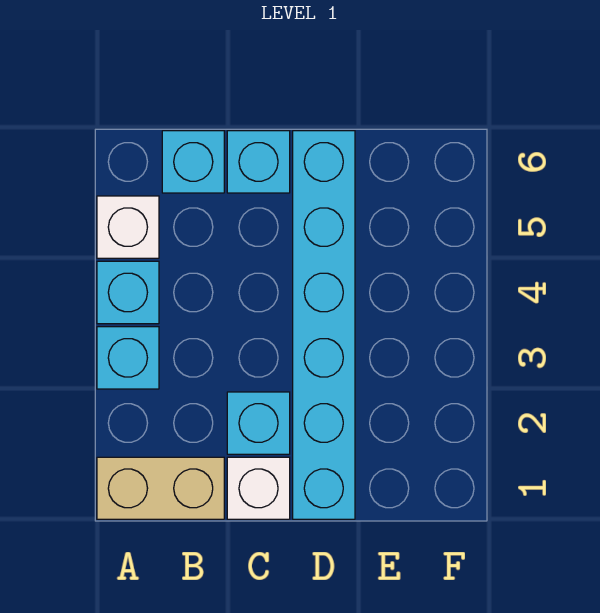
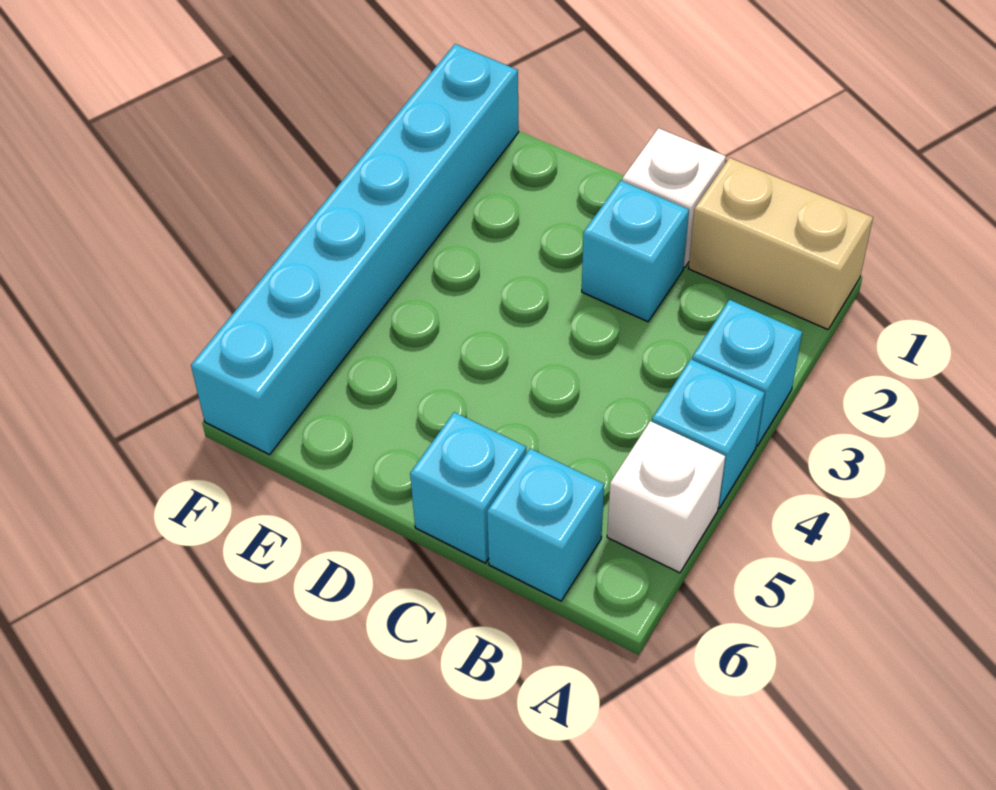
cyan brick D1:D6 level 1 -> cyan brick F1:F6 level 1

